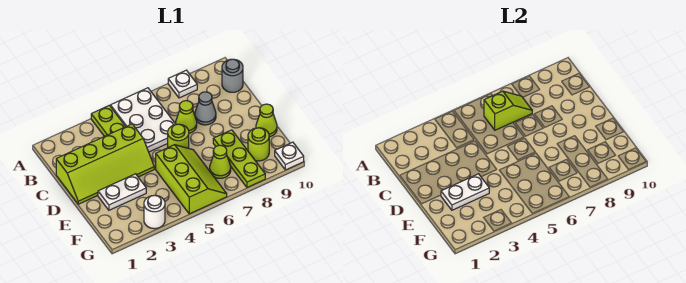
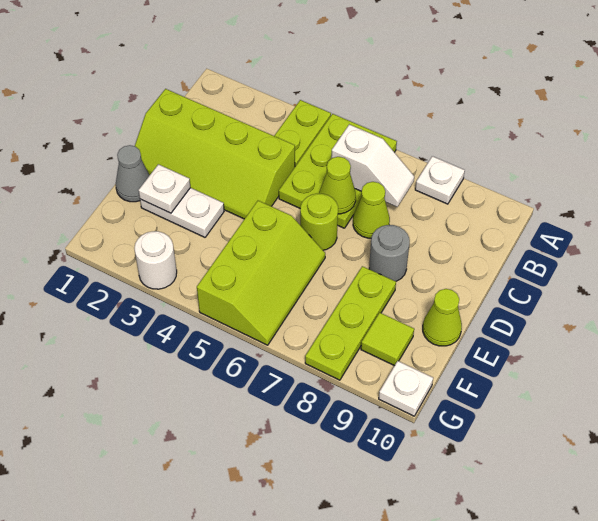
white plate A5:C6 level 1 -> lime plate A5:C6 level 1
lime slope B6:B7 level 2 top 6 -> white slope B6:B7 level 2 top 6
grey round brick B10 level 1 -> grey round brick D8 level 1
grey cone C8 level 1 -> grey cone E1 level 1
white plate E2:E3 level 2 -> white plate E2 level 2
lime cone F7 level 1 -> lime cone C6 level 2
lime round brick F9 level 1 -> lime tile F9 level 1

